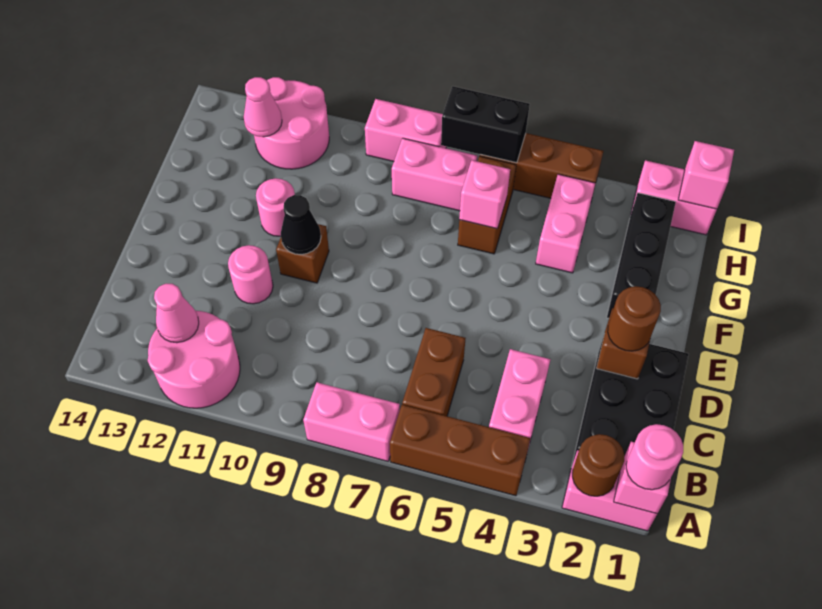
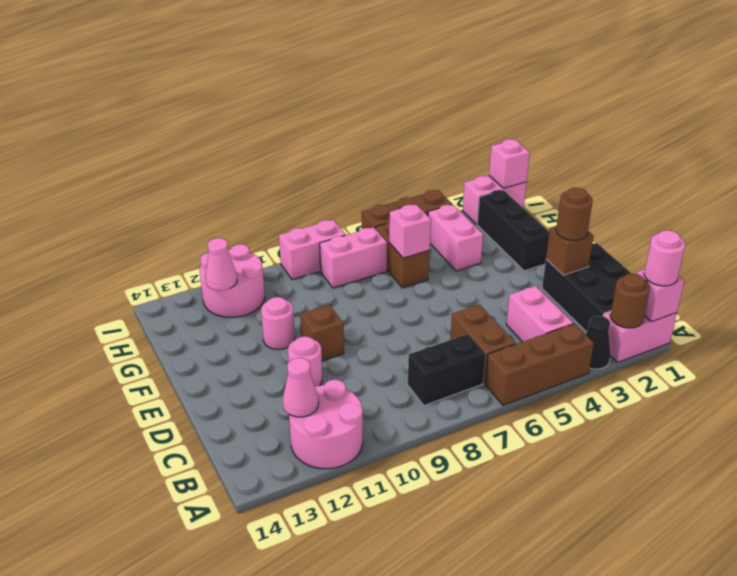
pink brick A7:A8 level 1 -> none
black cone E10 level 2 -> black cone A3 level 1
black brick I6:I7 level 2 -> black brick B7:B8 level 1

